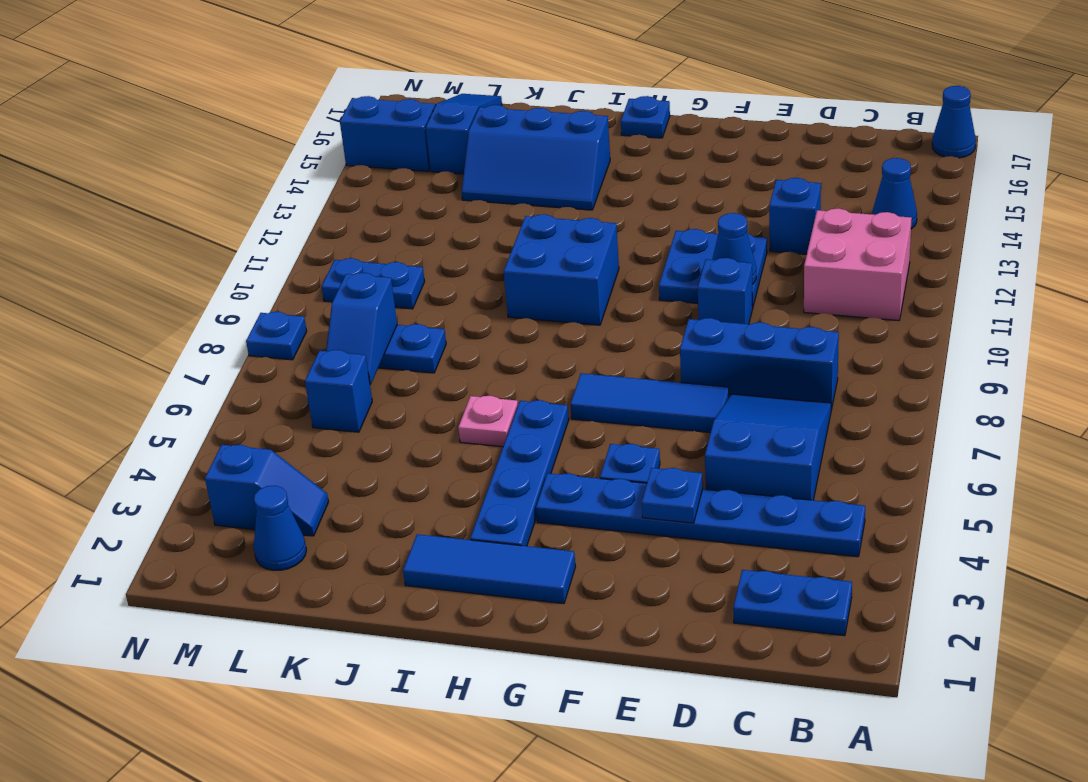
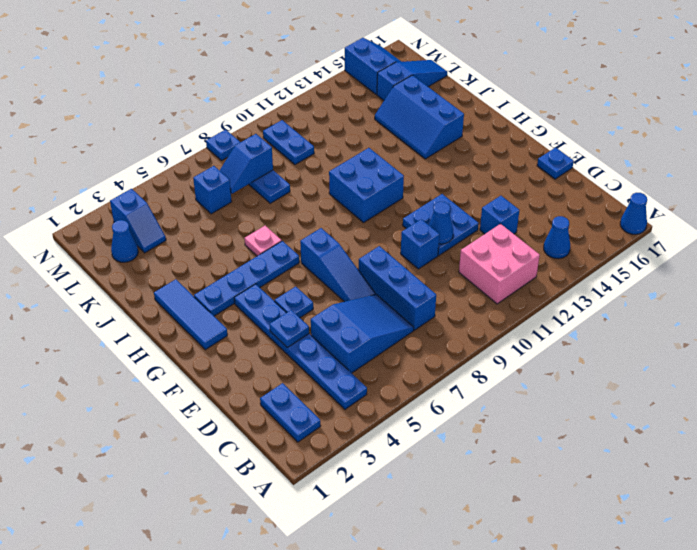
blue tile E7:G7 level 1 -> blue slope E7:G7 level 1 top G
blue plate H17 level 1 -> blue plate E17 level 1

